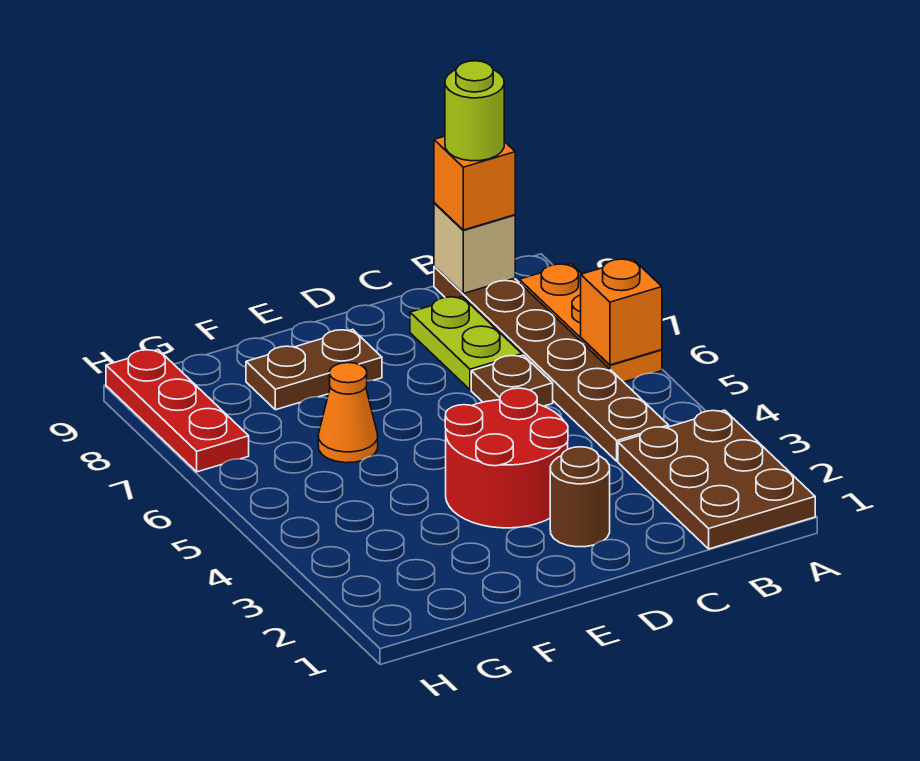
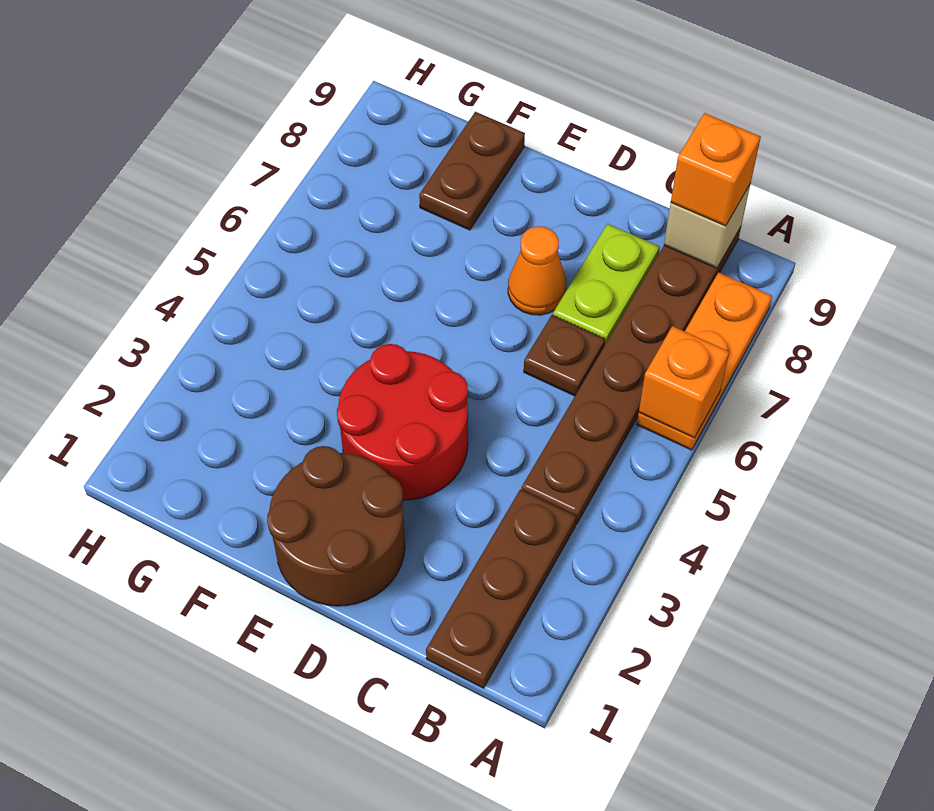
brown plate A1:B3 level 1 -> brown plate B1:B3 level 1
lime round brick B9 level 4 -> none
brown round brick D2 level 1 -> brown round brick D1:E2 level 1
brown plate E8:F8 level 1 -> brown plate F8:F9 level 1
orange cone F6 level 1 -> orange cone D7 level 1
red plate H7:H9 level 1 -> none

